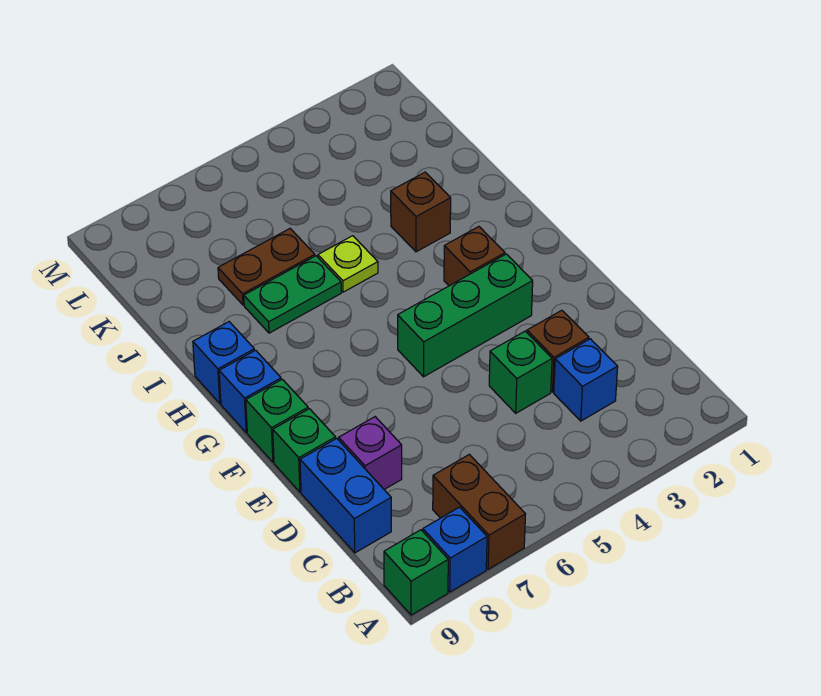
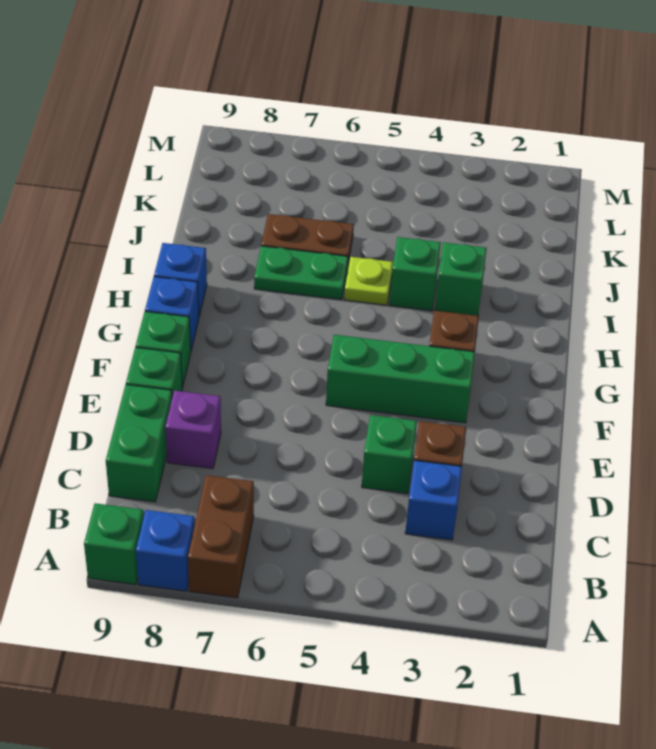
blue brick C9:D9 level 1 -> green brick C9:D9 level 1
brown brick I3 level 1 -> green brick I3 level 1
none -> green brick I4 level 1

